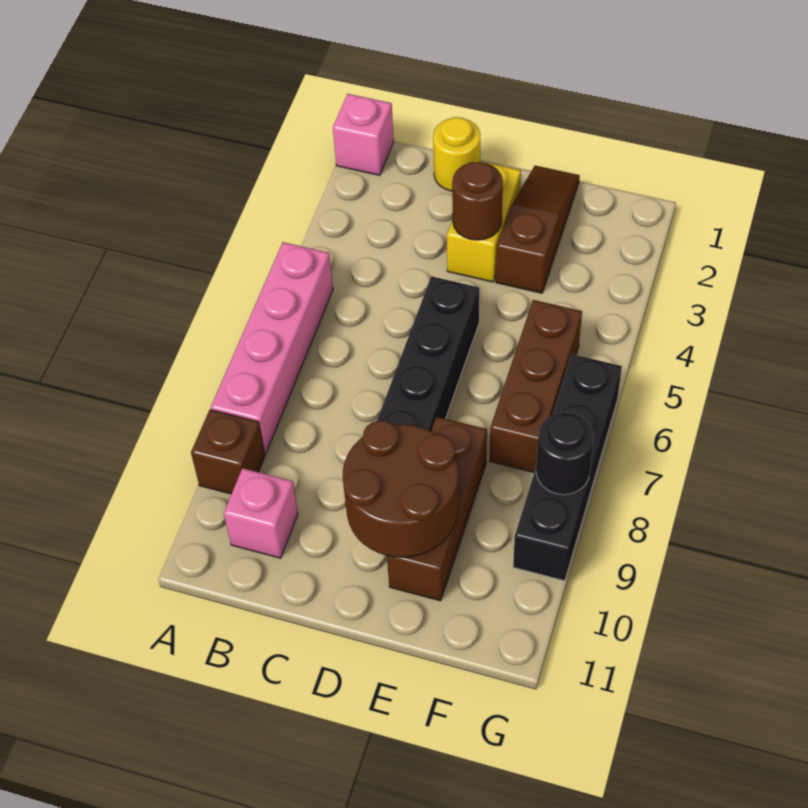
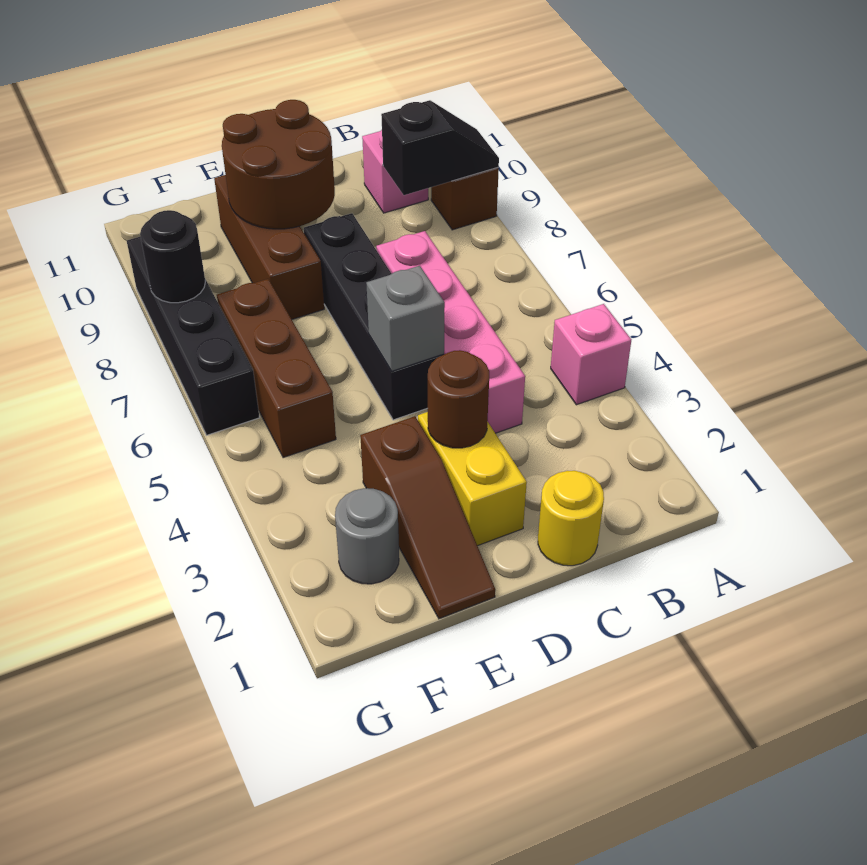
pink brick A1 level 1 -> pink brick A4 level 1
pink brick A5:A8 level 1 -> pink brick C4:C7 level 1
none -> black slope A9:B9 level 2 top B
none -> grey brick D5 level 2
none -> grey round brick F2 level 1

